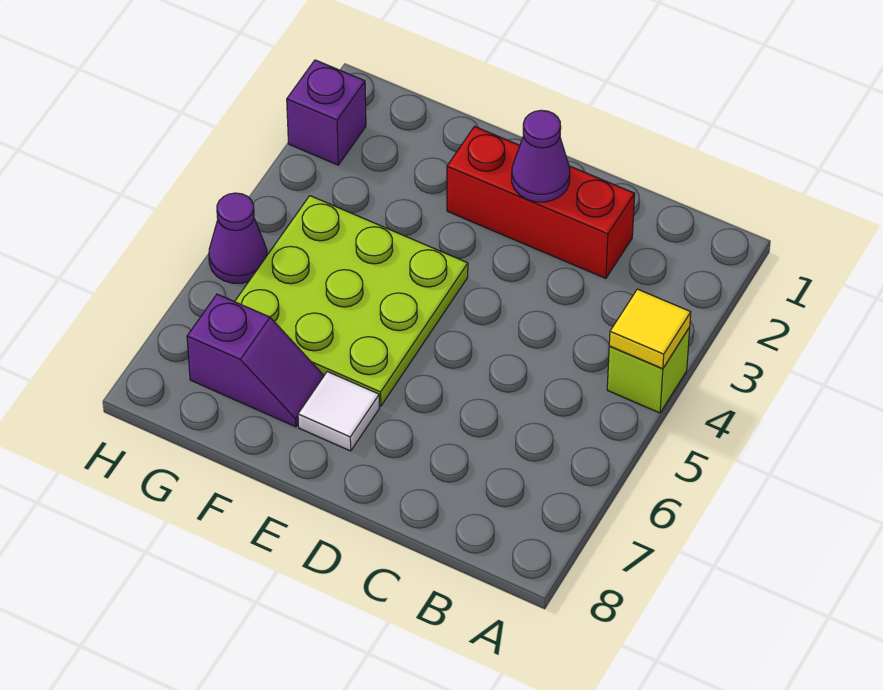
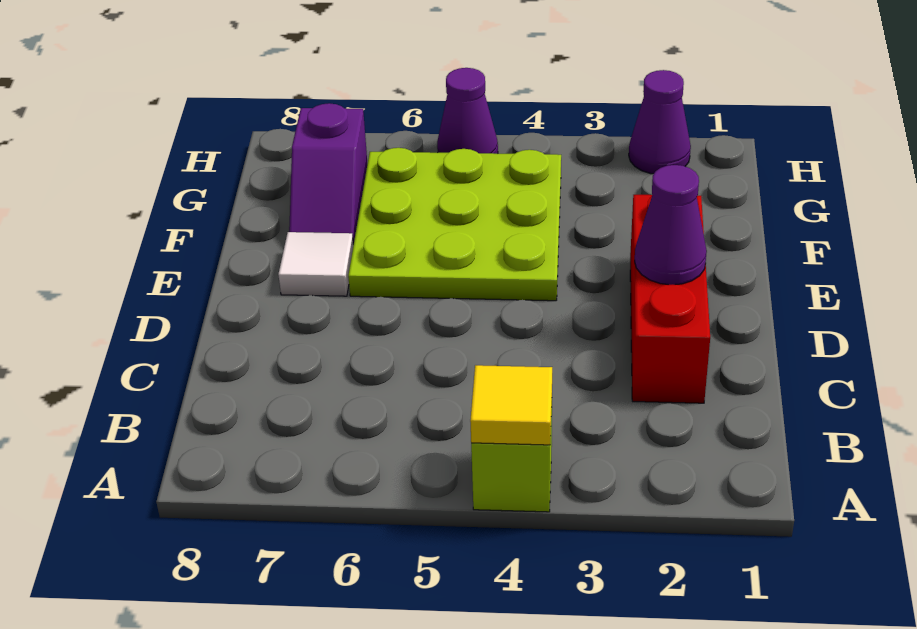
purple brick H2 level 1 -> purple cone H2 level 1

